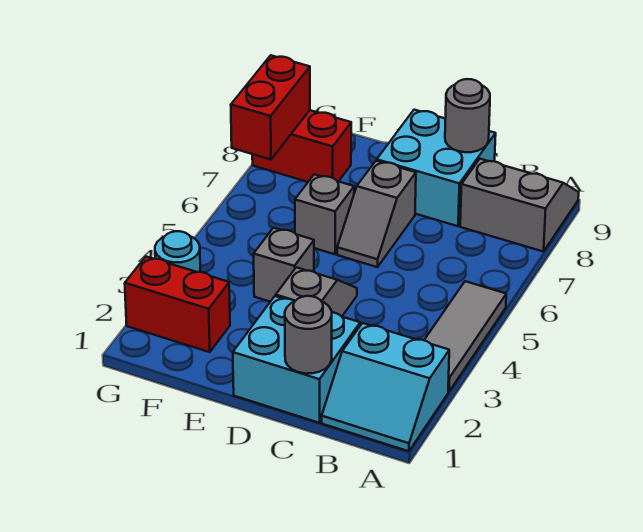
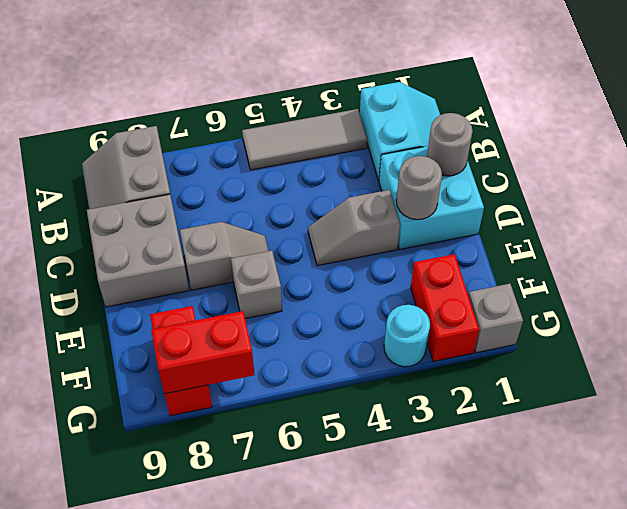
cyan brick C8:D9 level 1 -> grey brick C8:D9 level 1
grey round brick C9 level 2 -> grey round brick D2 level 2
grey brick E4 level 1 -> grey brick G1 level 1

